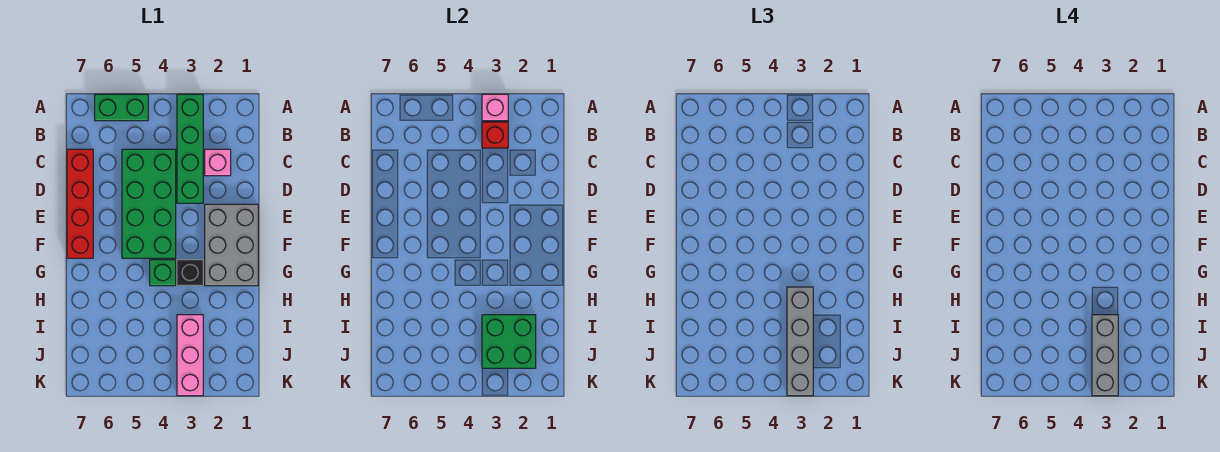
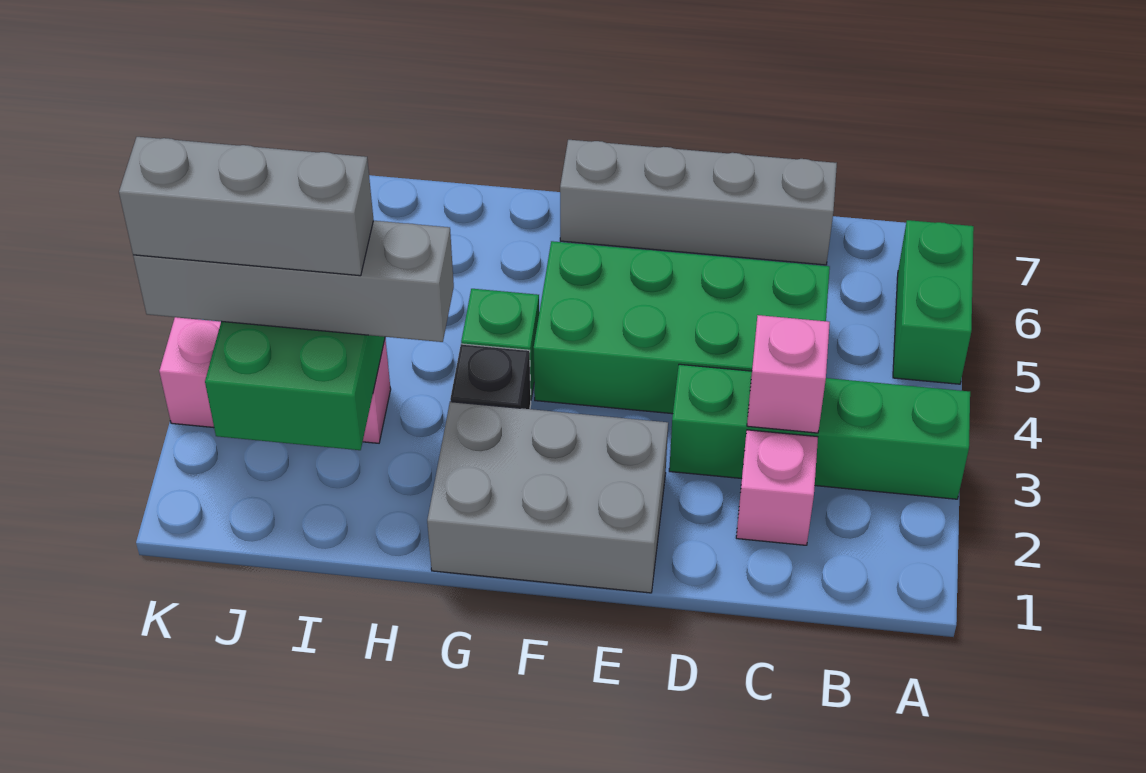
pink brick A3 level 2 -> pink brick C3 level 2
red brick B3 level 2 -> none
red brick C7:F7 level 1 -> grey brick C7:F7 level 1

